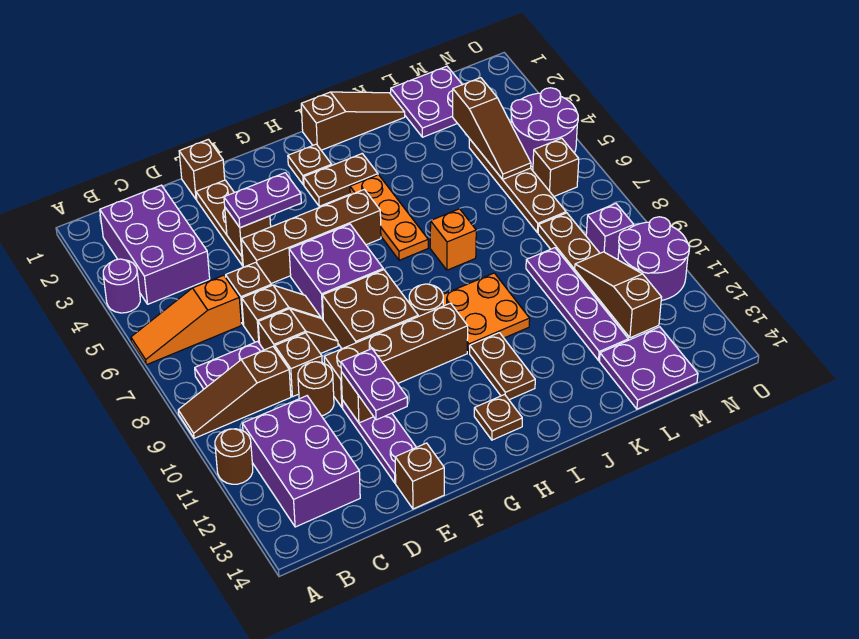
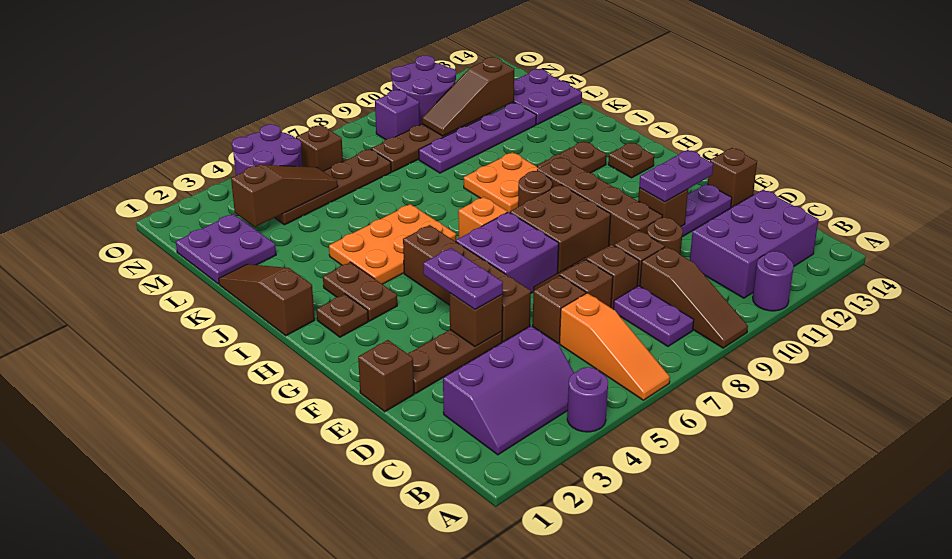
brown round brick A11 level 1 -> purple round brick A11 level 1
purple brick B2:C4 level 1 -> purple slope B2:C4 level 1 top C
orange plate I4:I6 level 1 -> orange plate I4:J6 level 1
orange brick J7 level 1 -> orange brick H7 level 1

